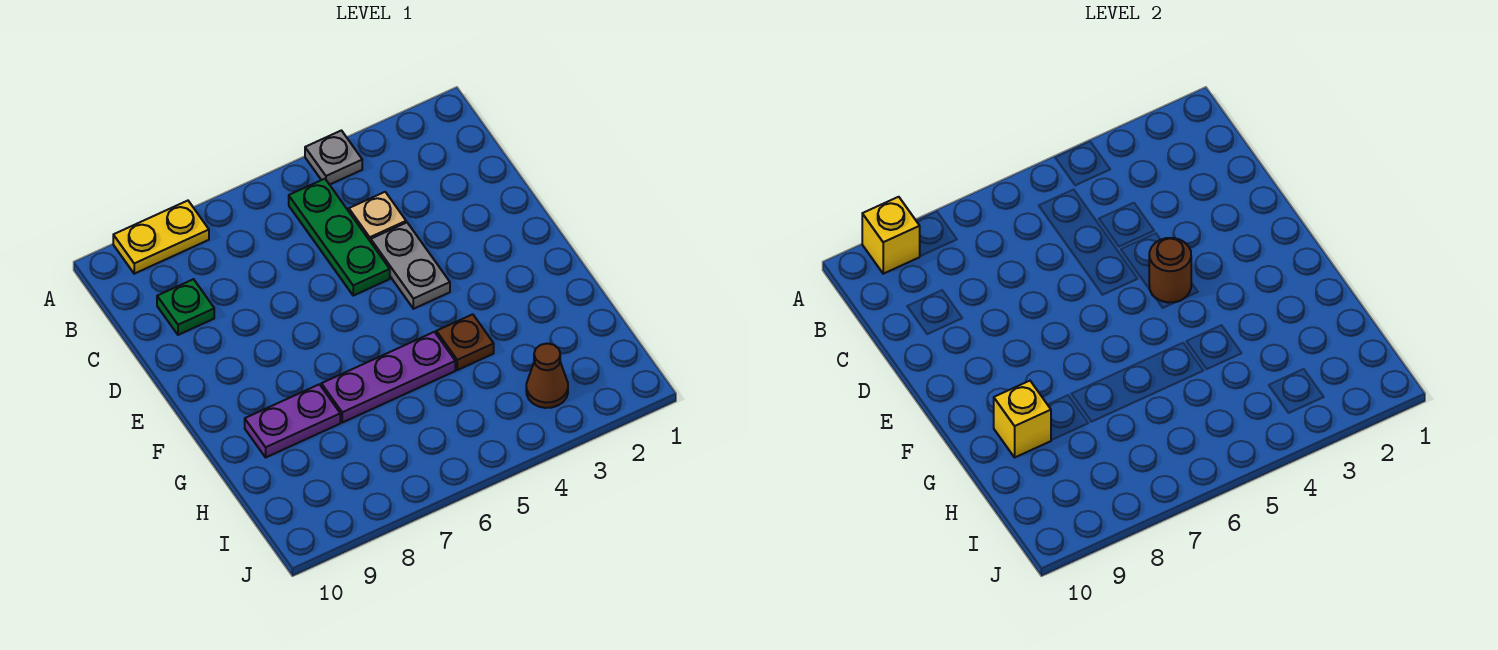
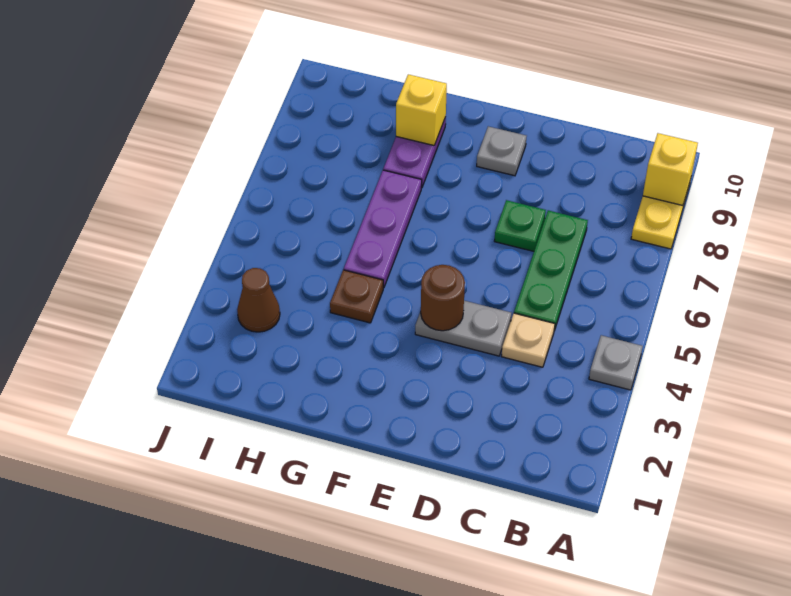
green plate B5:D5 level 1 -> green plate C5:C7 level 1
green plate C9 level 1 -> green plate D7 level 1
none -> grey plate E9 level 1

